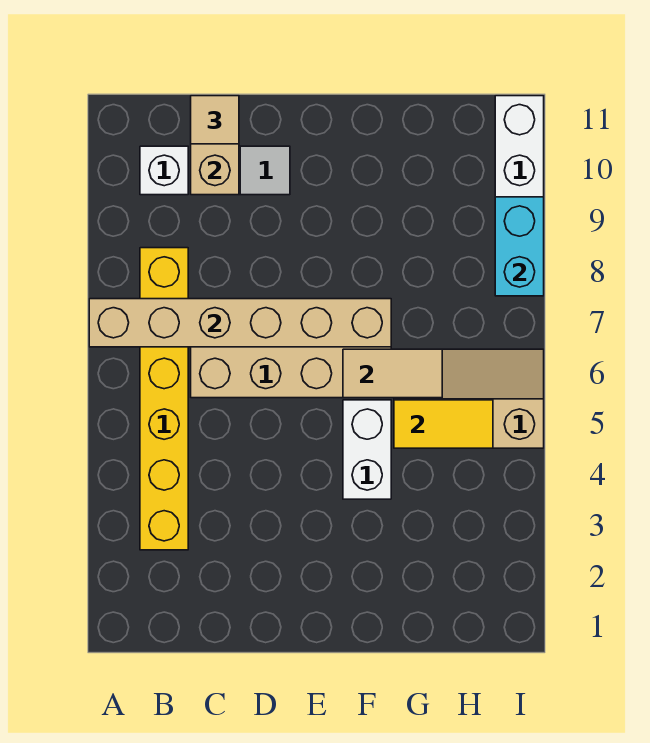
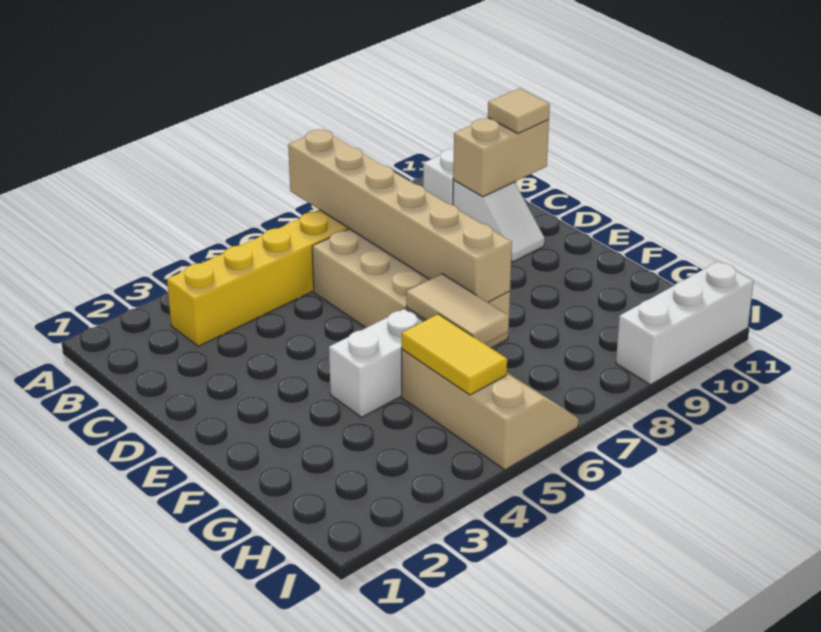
cyan brick I8:I9 level 2 -> none

